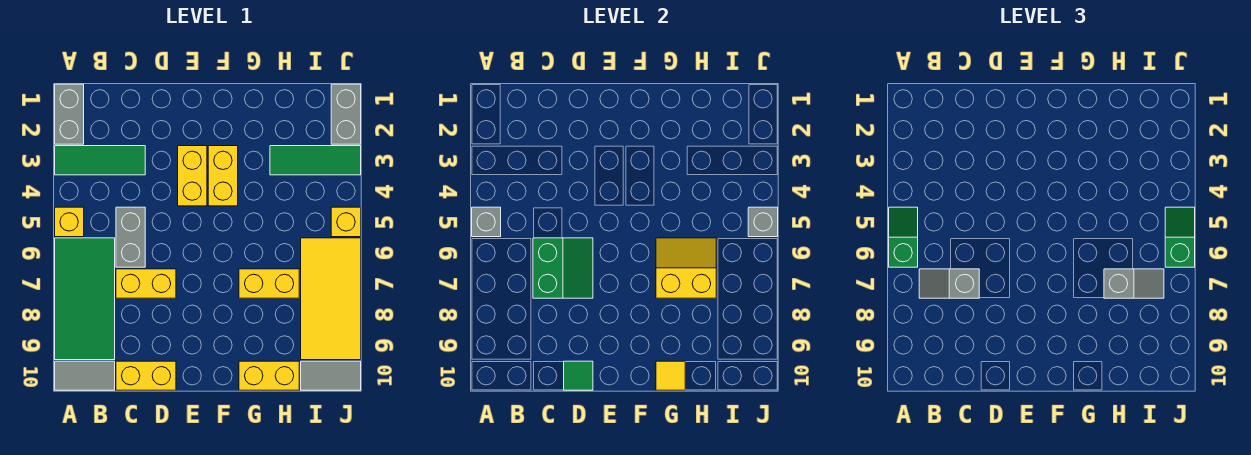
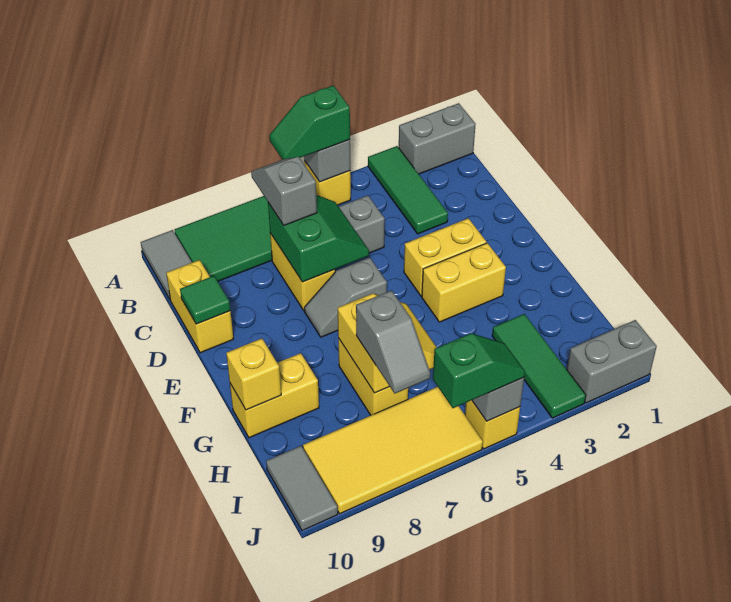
green slope A5:A6 level 3 top 6 -> green slope A5:A6 level 3 top 5
green slope C6:D7 level 2 top C -> green slope C6:D7 level 2 top 7
none -> grey slope E6:E7 level 1 top 6
yellow brick G10:H10 level 1 -> yellow brick G9:G10 level 1
yellow tile G10 level 2 -> yellow brick G10 level 2

